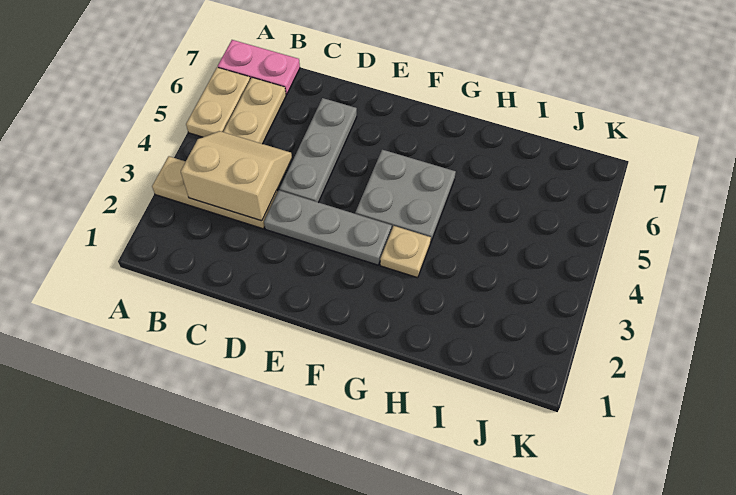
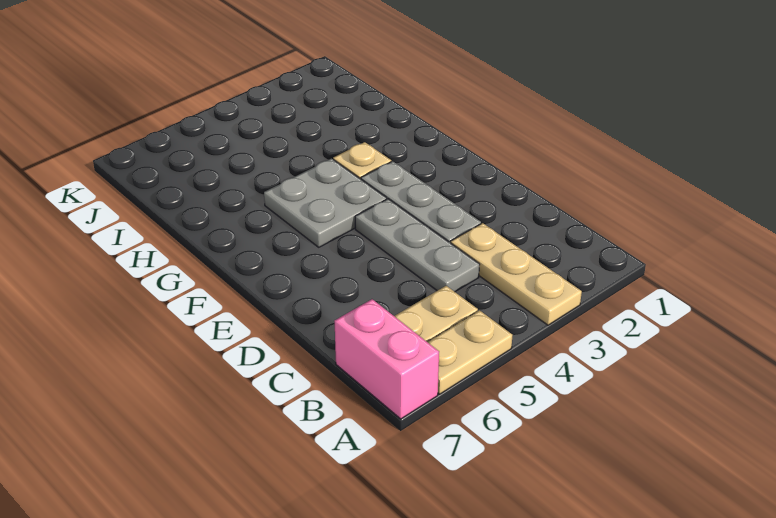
pink plate A7:B7 level 1 -> pink brick A7:B7 level 1
tan slope B3:C4 level 2 top 3 -> none
grey plate D4:D6 level 1 -> grey plate C4:E4 level 1

